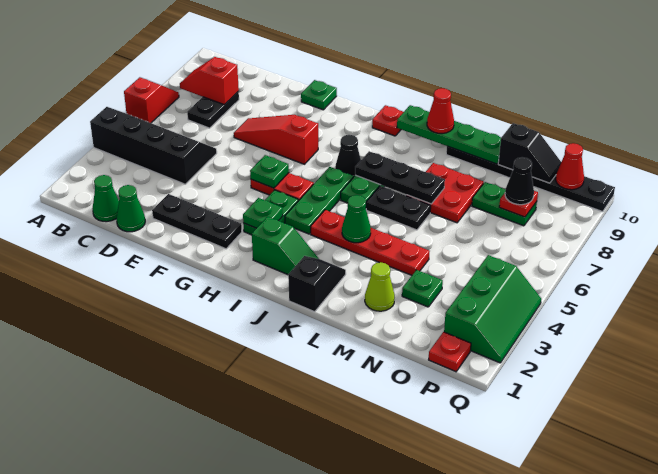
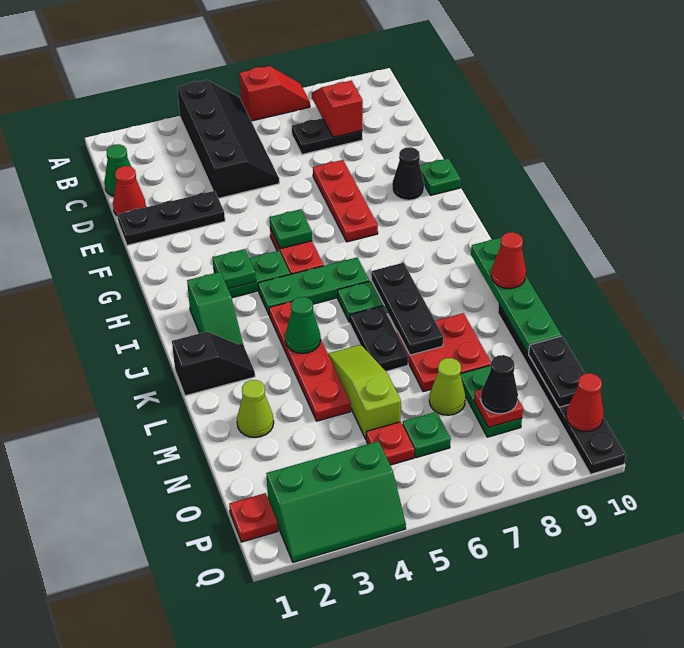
green cone D1 level 1 -> red cone D1 level 1
black plate E2:G2 level 1 -> black plate E1:E3 level 1
red slope E7:G7 level 1 top G -> red plate E7:G7 level 1
black cone I7 level 1 -> black cone F9 level 1
red plate I10 level 1 -> red plate O5 level 1
none -> lime slope L5:N5 level 1 top N
green plate N3 level 1 -> green plate O6 level 1
none -> lime cone N7 level 1
black slope N10:O10 level 2 top N -> black plate N10:O10 level 2

